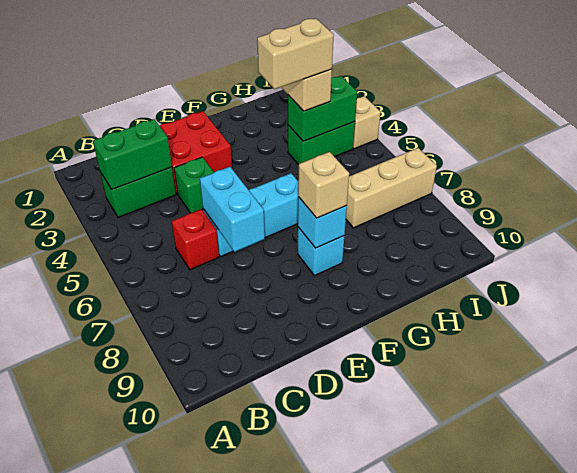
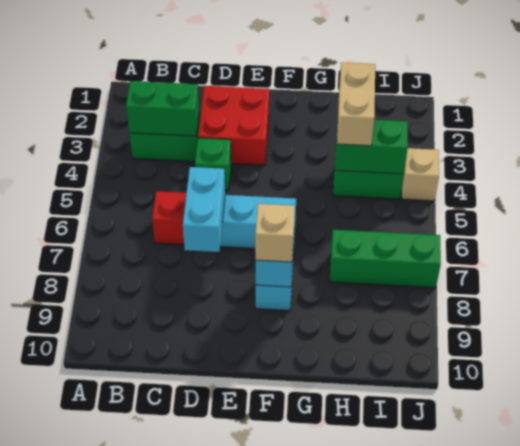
tan brick G4:H4 level 4 -> none
tan brick H7:J7 level 1 -> green brick H7:J7 level 1

